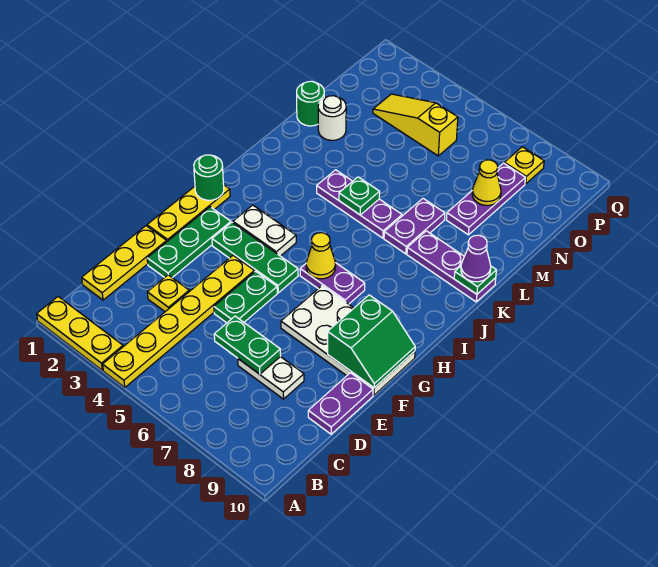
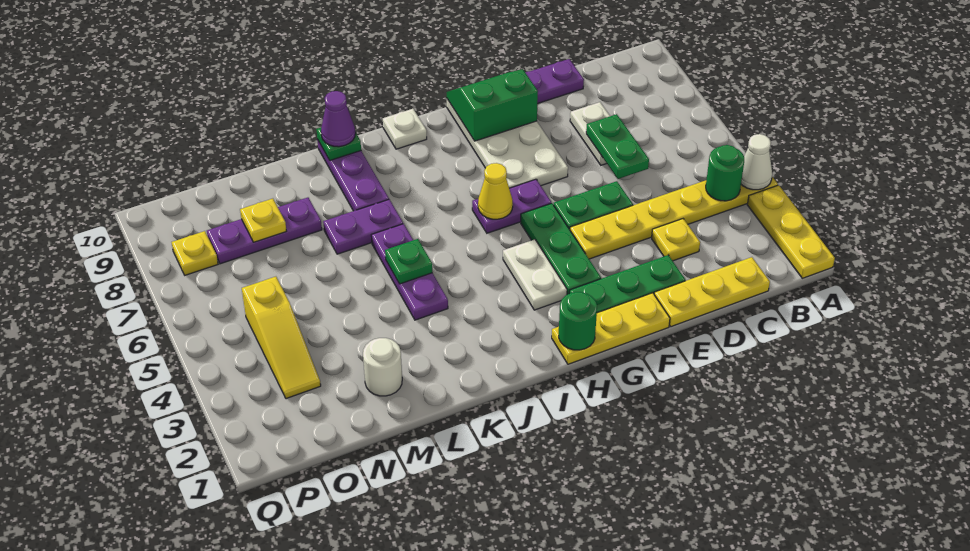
none -> white cone A4 level 2
purple plate H6:H7 level 1 -> purple plate G6:H6 level 1
none -> white plate I10 level 1
green round brick M1 level 1 -> green round brick B4 level 2
yellow cone N8 level 2 -> yellow plate N8 level 2

